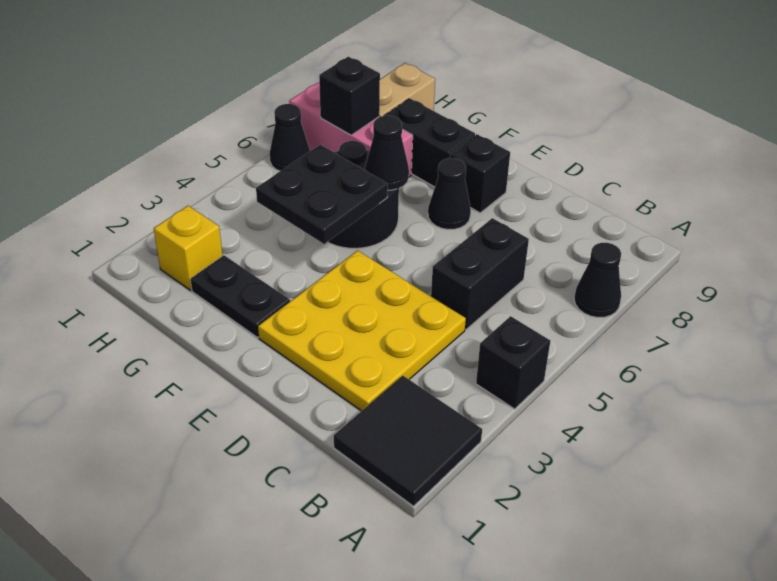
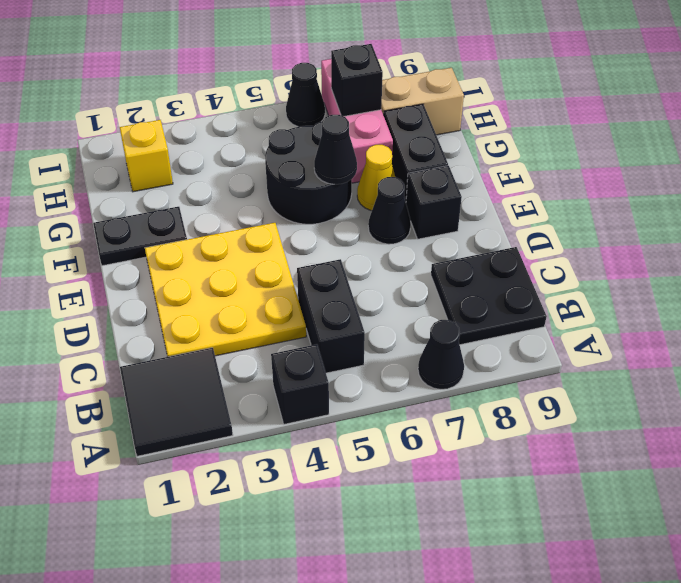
black brick C5:C6 level 1 -> black brick B5:C5 level 1
black plate F2:G2 level 1 -> black plate F1:F2 level 1
black plate F4:G5 level 2 -> black plate B8:C9 level 1
none -> yellow cone F7 level 1

